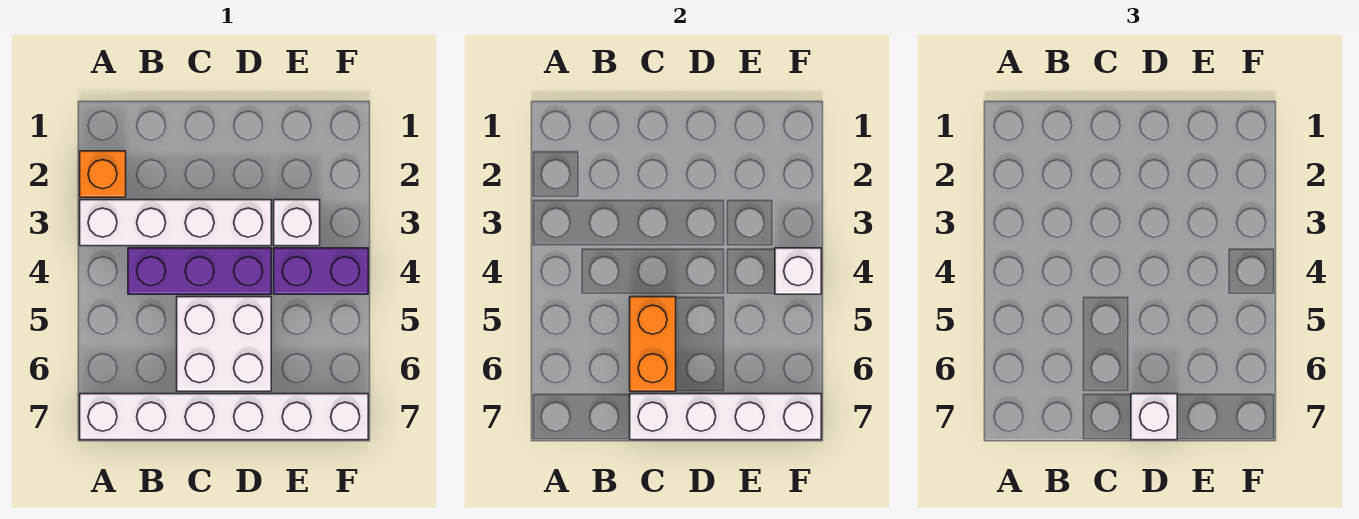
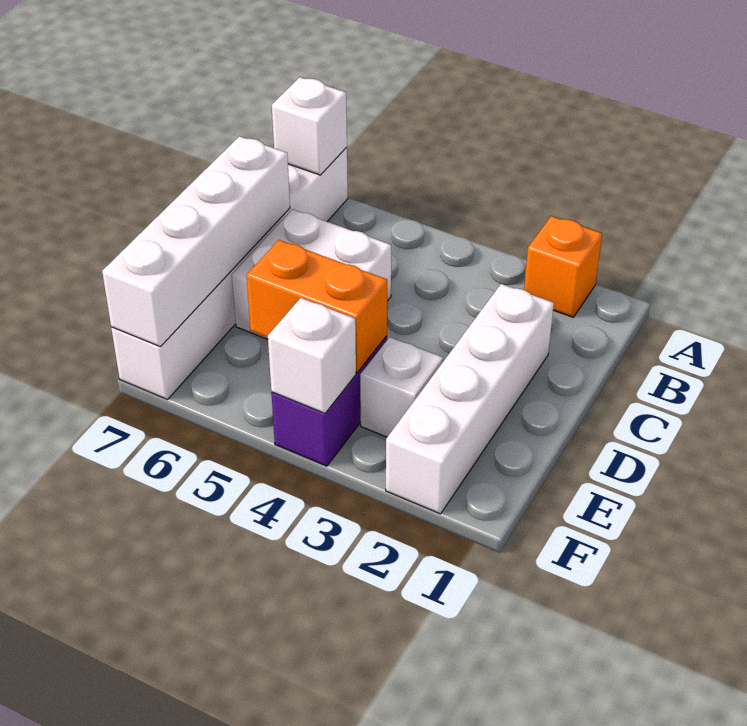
white brick A3:D3 level 1 -> white brick C2:F2 level 1
purple brick B4:D4 level 1 -> none
orange brick C5:C6 level 2 -> orange brick E4:E5 level 2
white brick D7 level 3 -> white brick A7 level 2

